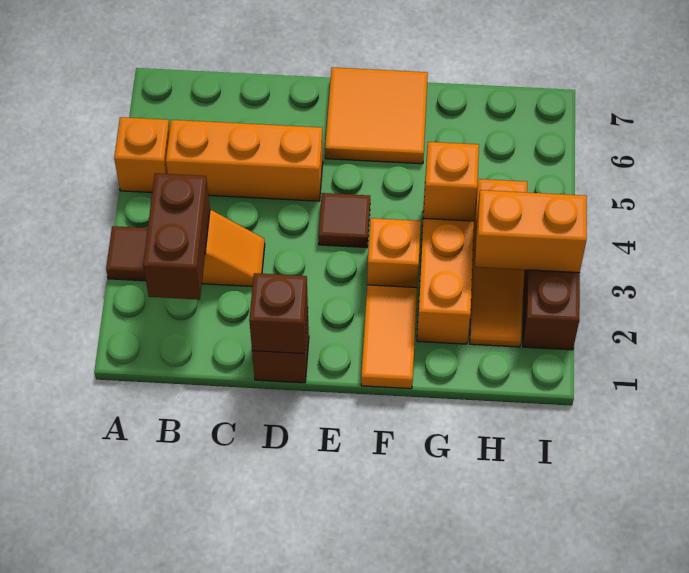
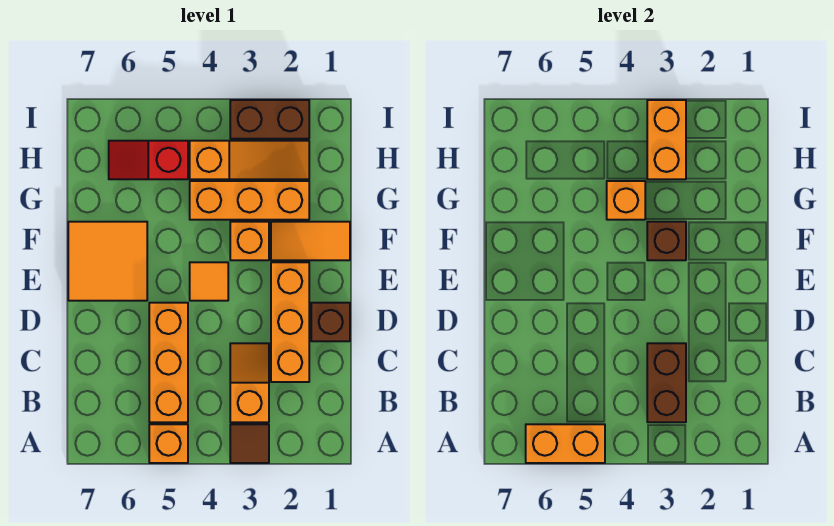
none -> orange brick A5:A6 level 2
brown brick B2:B3 level 2 -> brown brick B3:C3 level 2
none -> orange brick C2:E2 level 1
brown brick D1 level 2 -> brown brick F3 level 2
brown tile E4 level 1 -> orange tile E4 level 1
none -> red slope H5:H6 level 1 top 5

